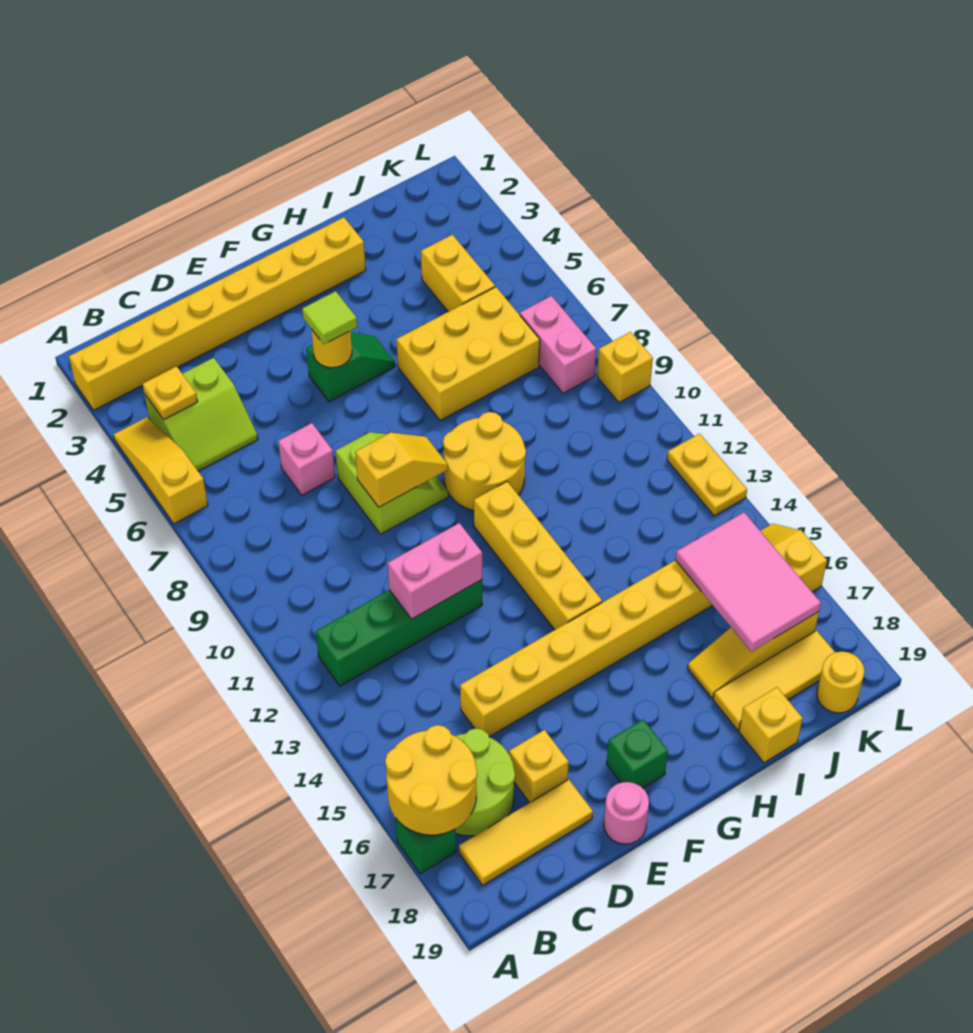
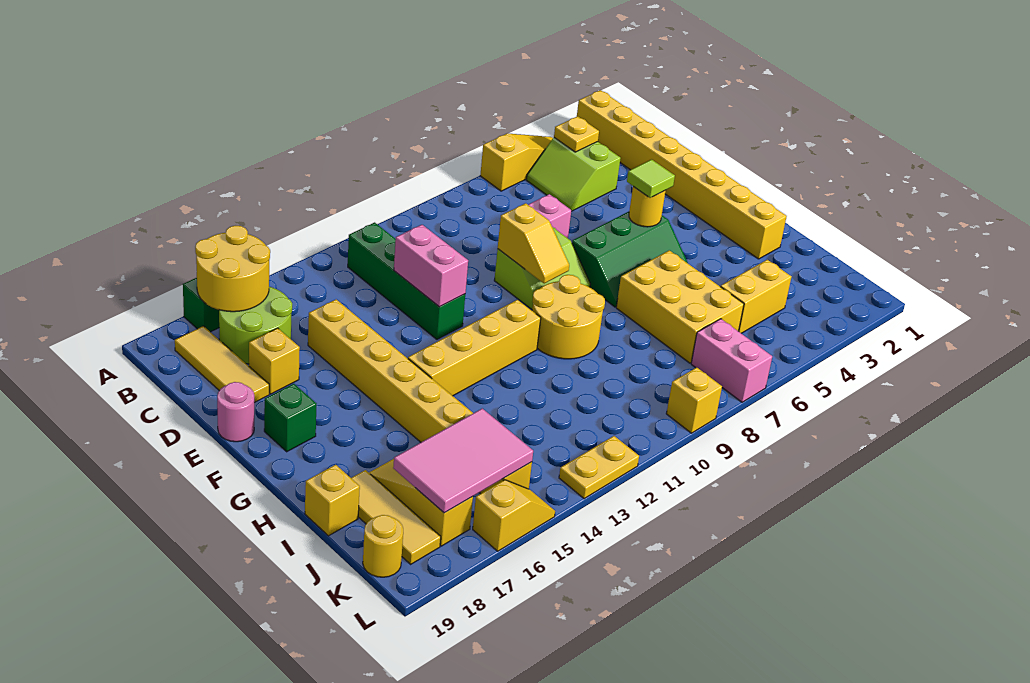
green slope F5:G5 level 1 top F -> green slope F5:G7 level 1 top F
pink brick K7:K8 level 1 -> pink brick K7:L7 level 1

